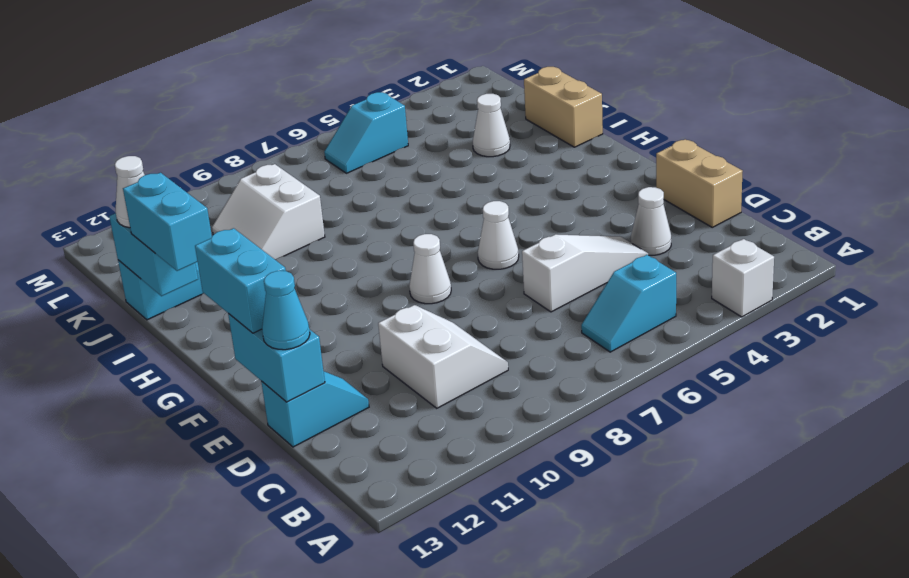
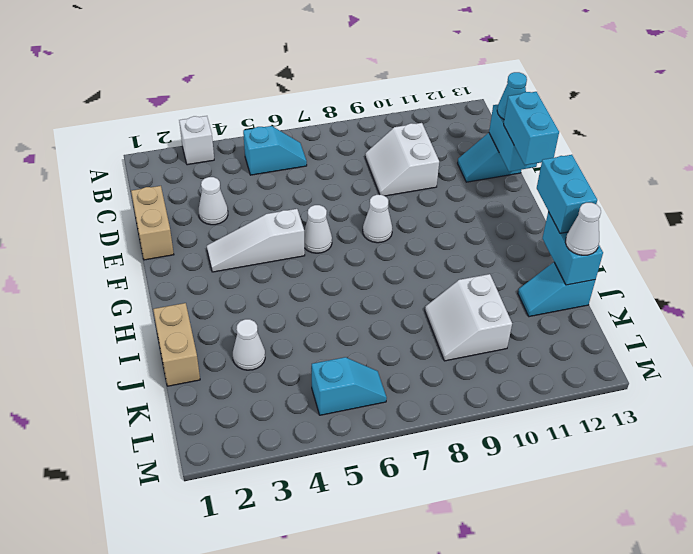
white slope D4:D6 level 1 top 6 -> white slope F3:F5 level 1 top 5
white slope J9:K10 level 1 top 9 -> white slope J9:K10 level 1 top 10

